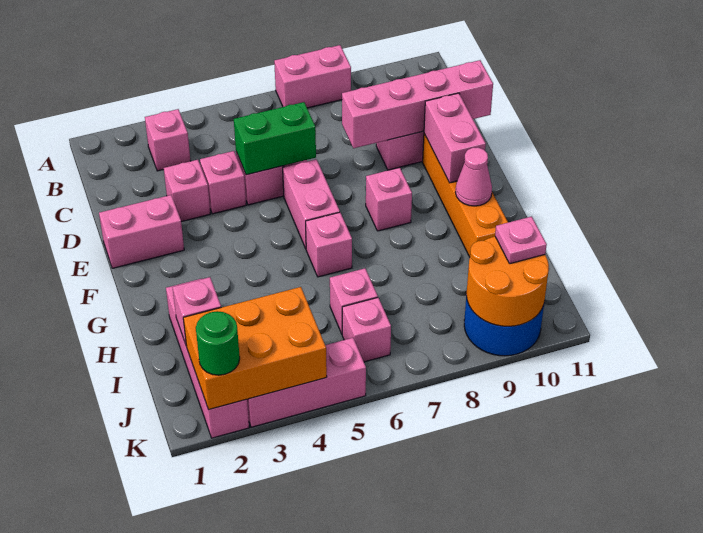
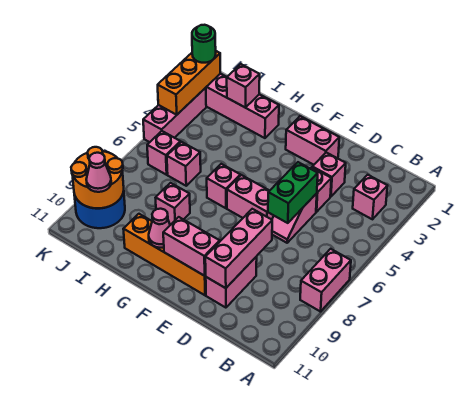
pink brick D8:D11 level 2 -> pink brick D8:D10 level 2
pink brick E1:E2 level 1 -> pink brick E2:F2 level 1
pink brick F8 level 1 -> pink brick H8 level 1
orange brick J2:K4 level 2 -> orange brick K2:K4 level 2
pink plate J10 level 3 -> pink cone J10 level 3

